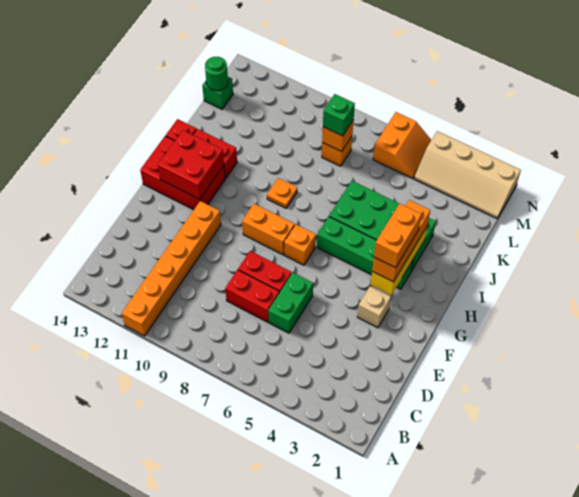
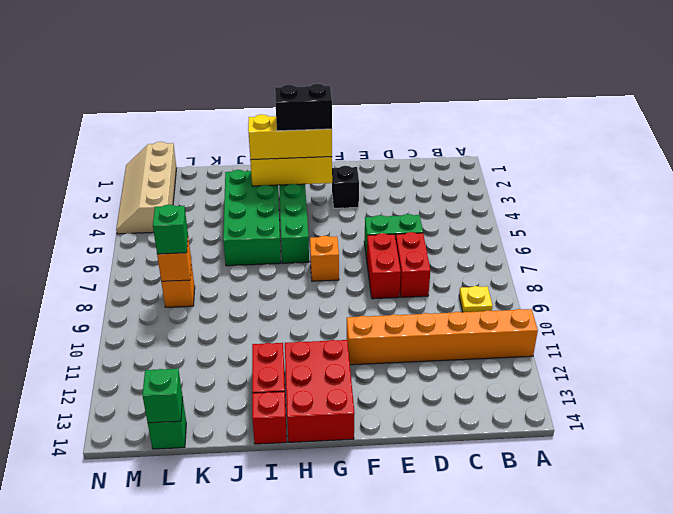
none -> yellow plate B9 level 1
tan brick F3 level 1 -> black brick F3 level 1
orange brick G3:I3 level 3 -> yellow brick G3:I3 level 3
orange brick G3:H3 level 4 -> black brick G3:H3 level 4
orange brick G8:G9 level 1 -> none
red brick G12:H13 level 2 -> none
orange plate I9 level 1 -> none
green round brick L14 level 2 -> green brick L14 level 2
tan slope M1:N4 level 1 top N -> tan slope M1:N4 level 1 top M
orange slope M5:N6 level 1 top 6 -> none

